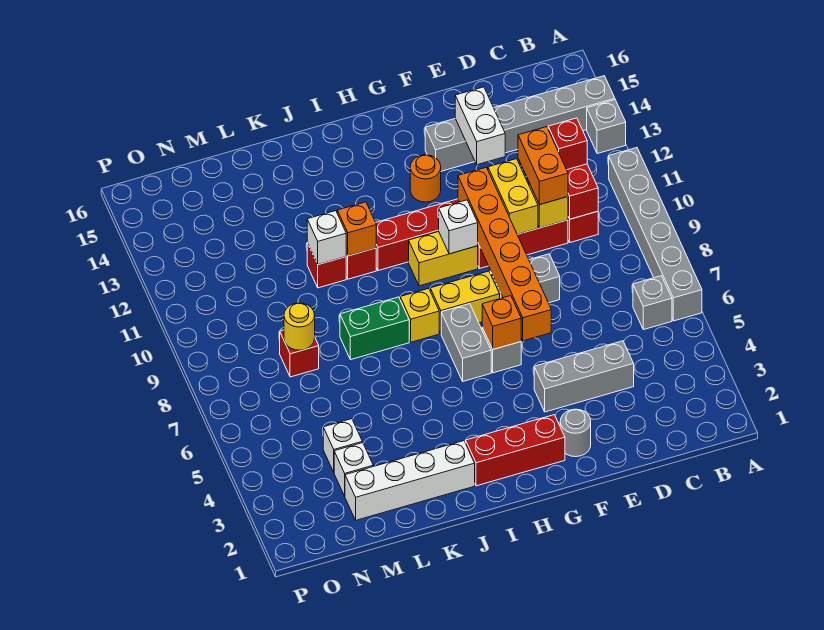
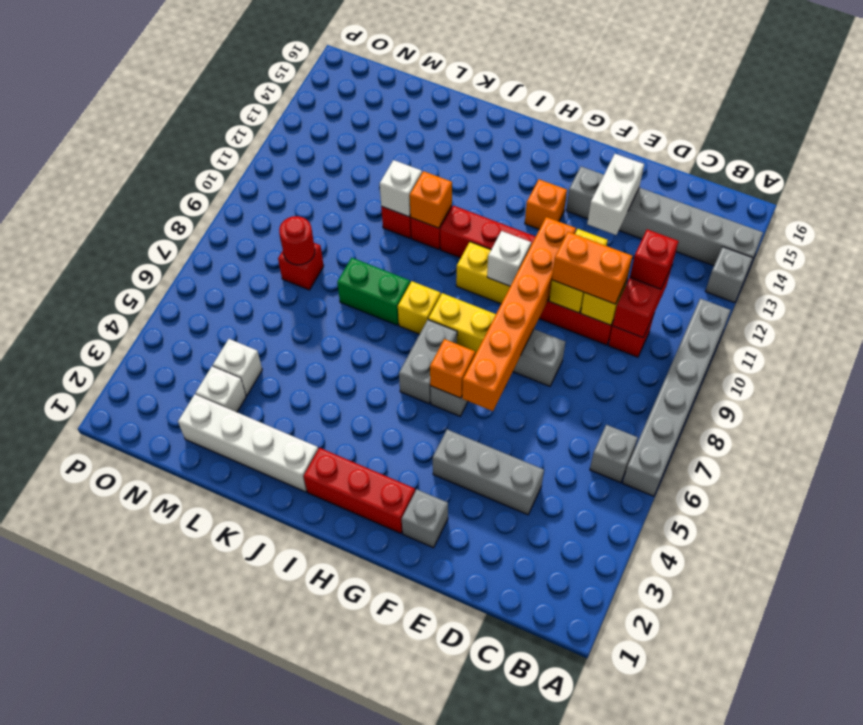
orange brick D10:D11 level 3 -> orange brick D10:E10 level 3
grey round brick F2 level 1 -> grey brick F2 level 1
orange round brick G13 level 1 -> orange brick G13 level 1
yellow round brick M8 level 2 -> red round brick M8 level 2

